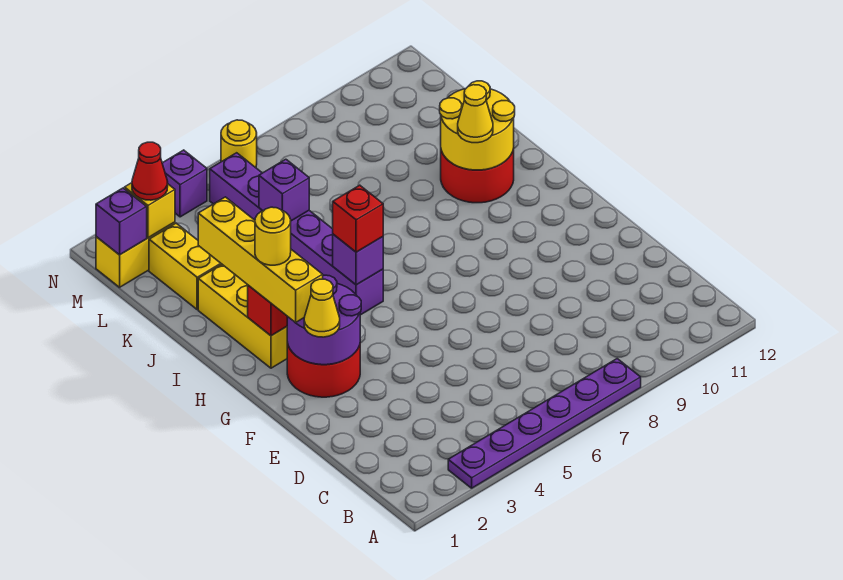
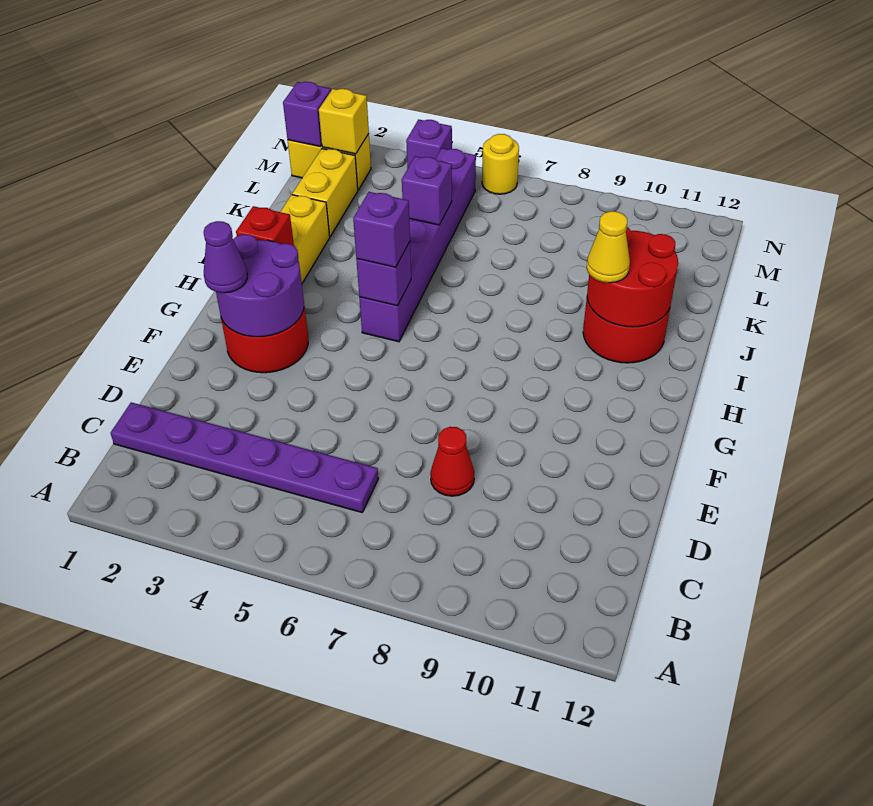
purple plate A3:A8 level 1 -> purple plate C1:C6 level 1
yellow cone F2 level 3 -> purple cone F2 level 3
yellow brick G2:J2 level 3 -> none
yellow round brick H2 level 4 -> none
red brick H5 level 3 -> purple brick H5 level 3
yellow round brick I10:J11 level 2 -> red round brick I10:J11 level 2
red cone M2 level 3 -> red cone D8 level 1

